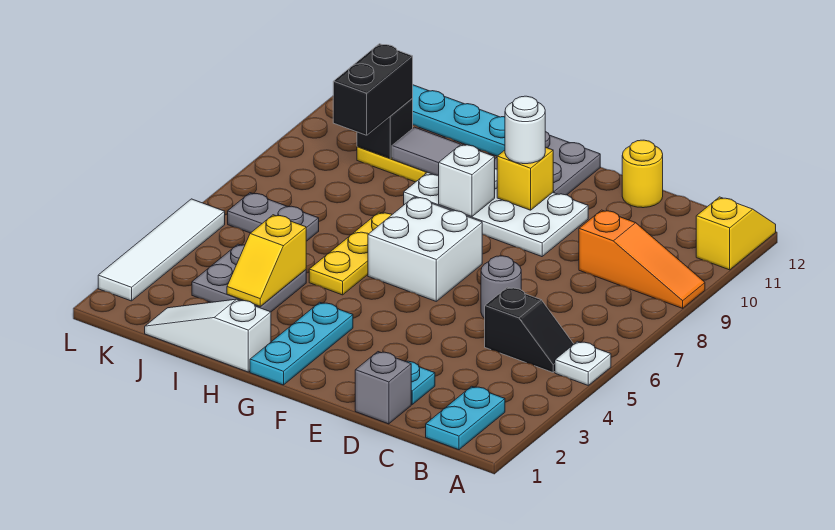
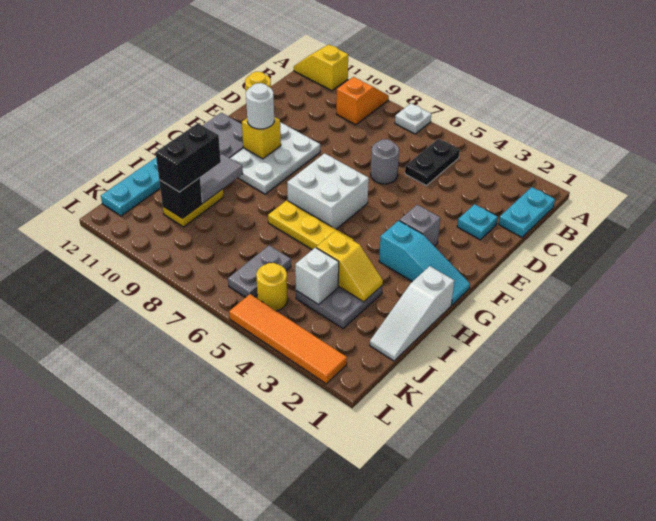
white plate A5 level 1 -> white plate A7 level 1
orange slope A9:C9 level 1 top C -> orange slope A9:B9 level 1 top B
cyan plate B1:B2 level 1 -> cyan plate B1:C1 level 1
black slope B5:C5 level 1 top C -> black plate B5:C5 level 1
grey brick D1 level 1 -> grey brick F3 level 1
white plate E9:H10 level 1 -> white plate E9:G10 level 1
cyan plate G1:G3 level 1 -> cyan slope G1:G3 level 1 top 3
white brick G9 level 2 -> white brick J4 level 2
black brick J9:J10 level 3 -> black brick I10:J10 level 3
none -> yellow round brick K5 level 1
white tile L2:L5 level 1 -> orange tile L2:L5 level 1

